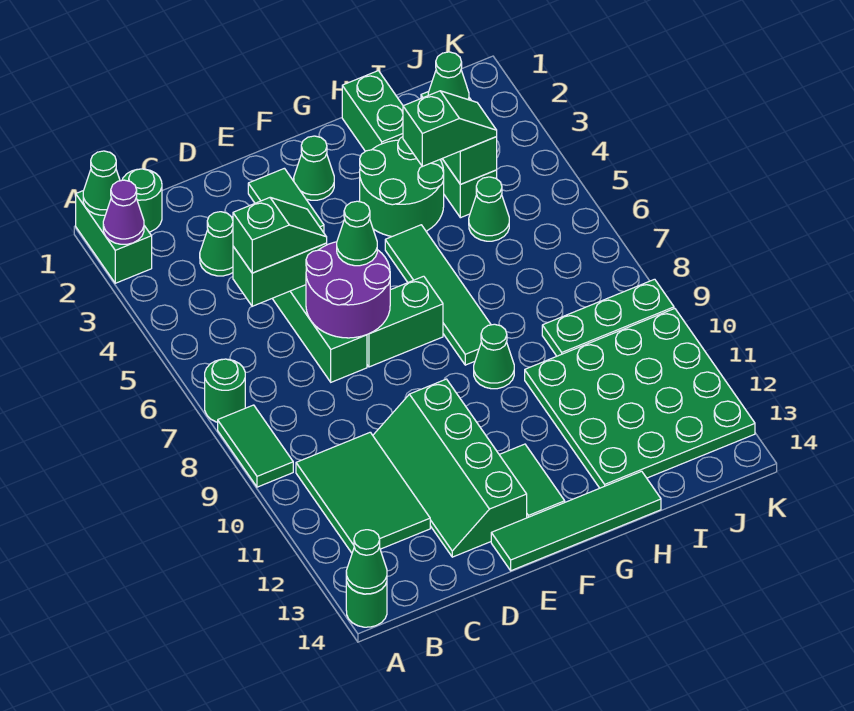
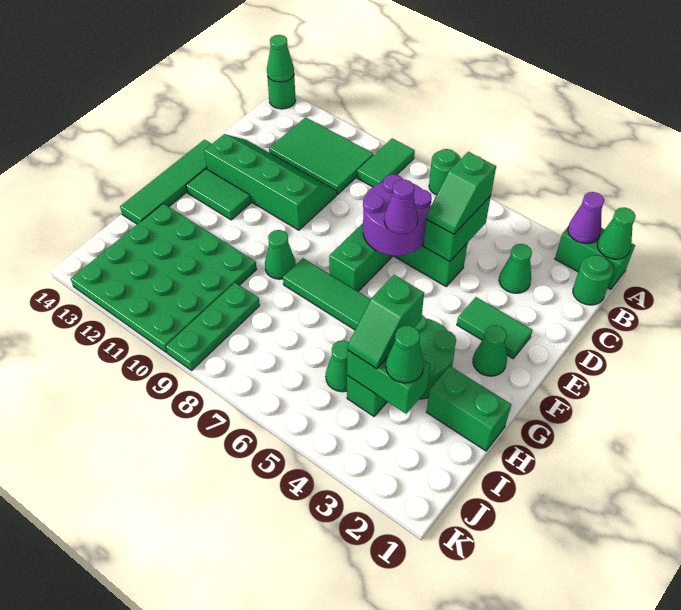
green tile A8:A9 level 1 -> green tile A9:B9 level 1
green cone E6 level 3 -> purple cone E6 level 3

